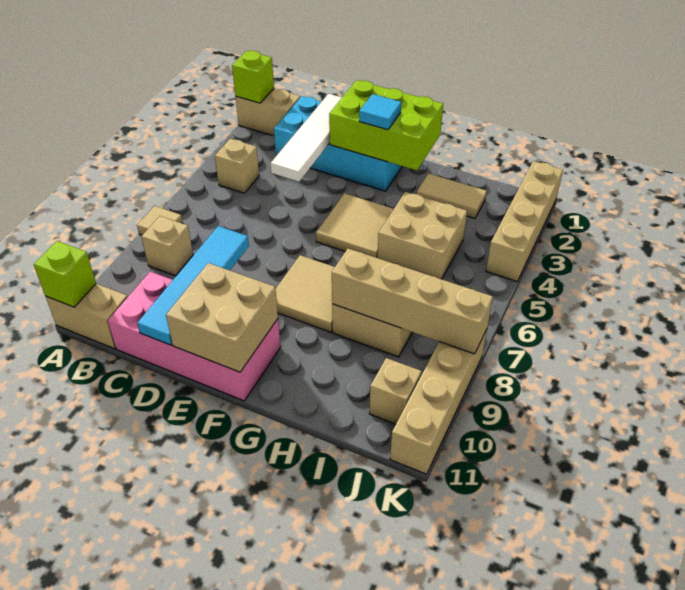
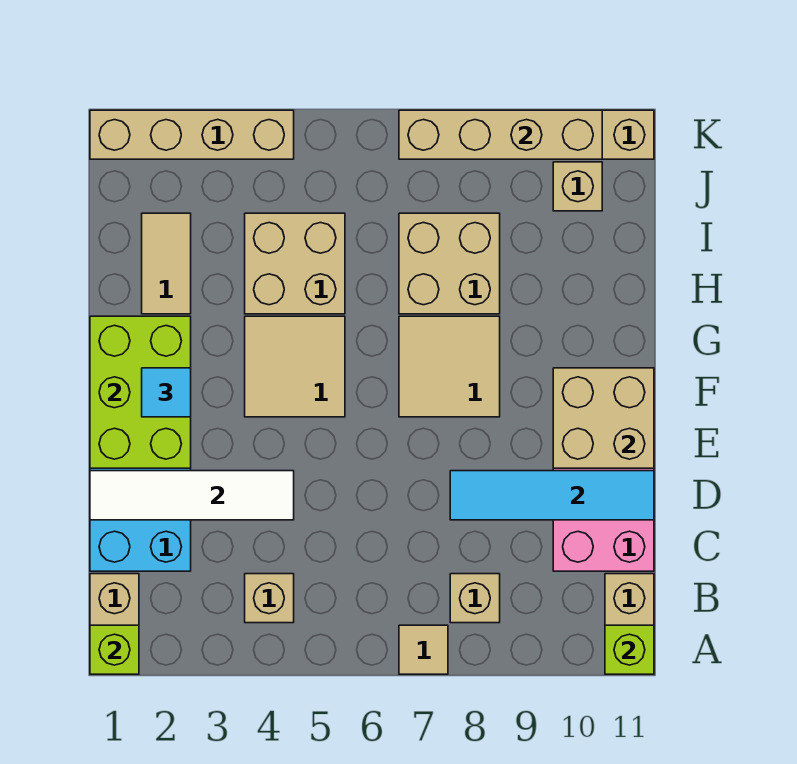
tan brick H8:K8 level 2 -> tan brick K7:K10 level 2

